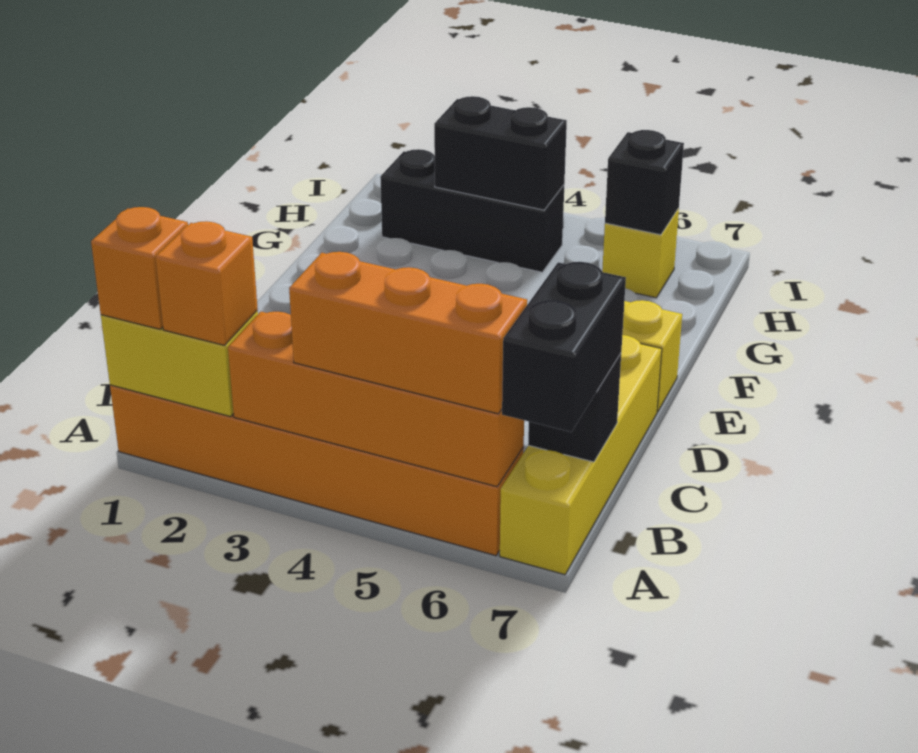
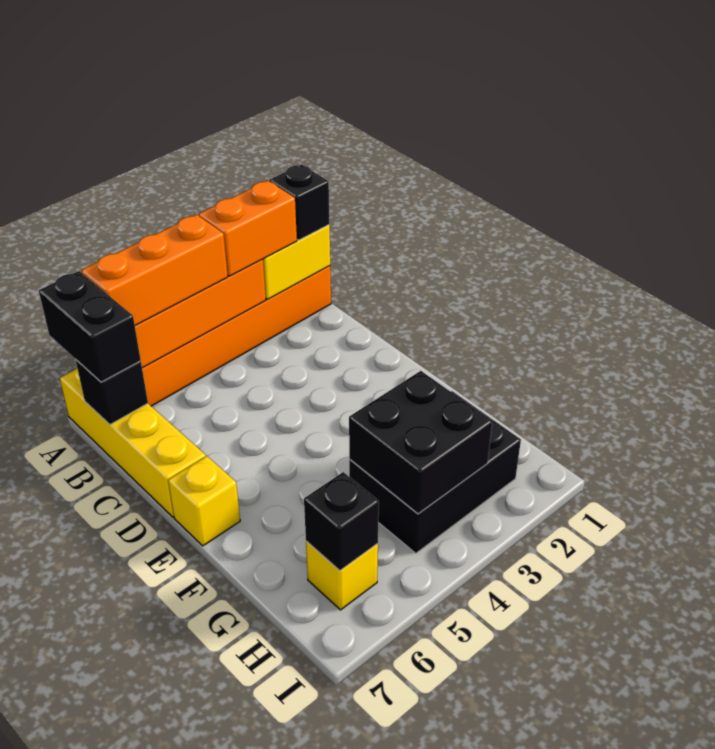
orange brick A1 level 3 -> black brick A1 level 3
orange brick A2 level 3 -> orange brick A2:A3 level 3
black brick H2:H4 level 1 -> black brick G2:H4 level 1
black brick H3:H4 level 2 -> black brick G3:H4 level 2

